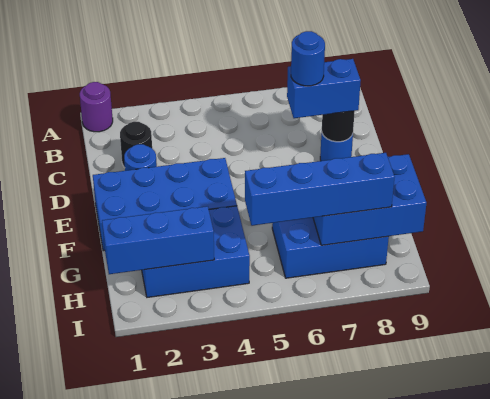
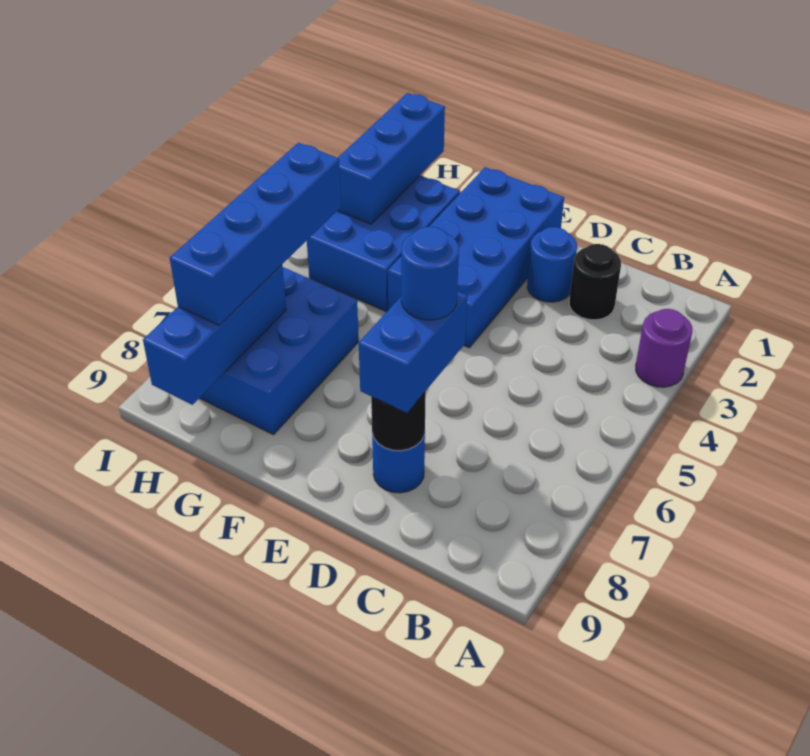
purple round brick A1 level 1 -> purple round brick A3 level 1
blue brick G7:H9 level 2 -> blue brick H7:H9 level 2

